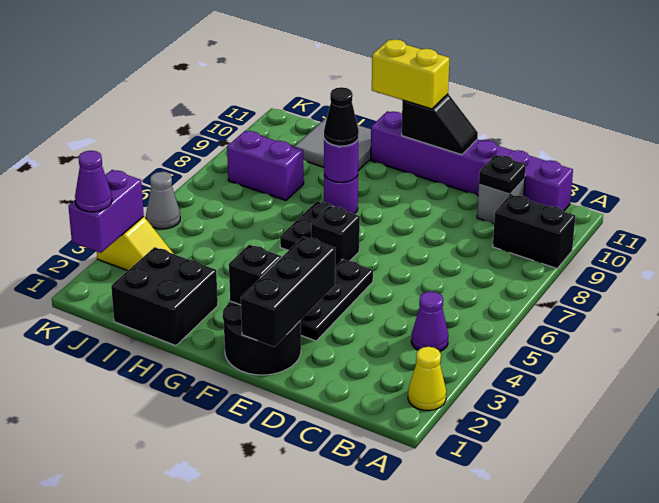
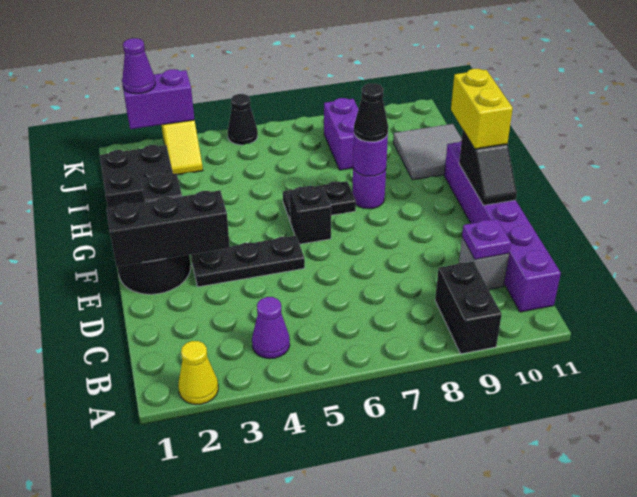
black plate C10 level 2 -> purple plate C10 level 2
grey cone K5 level 1 -> black cone K5 level 1

